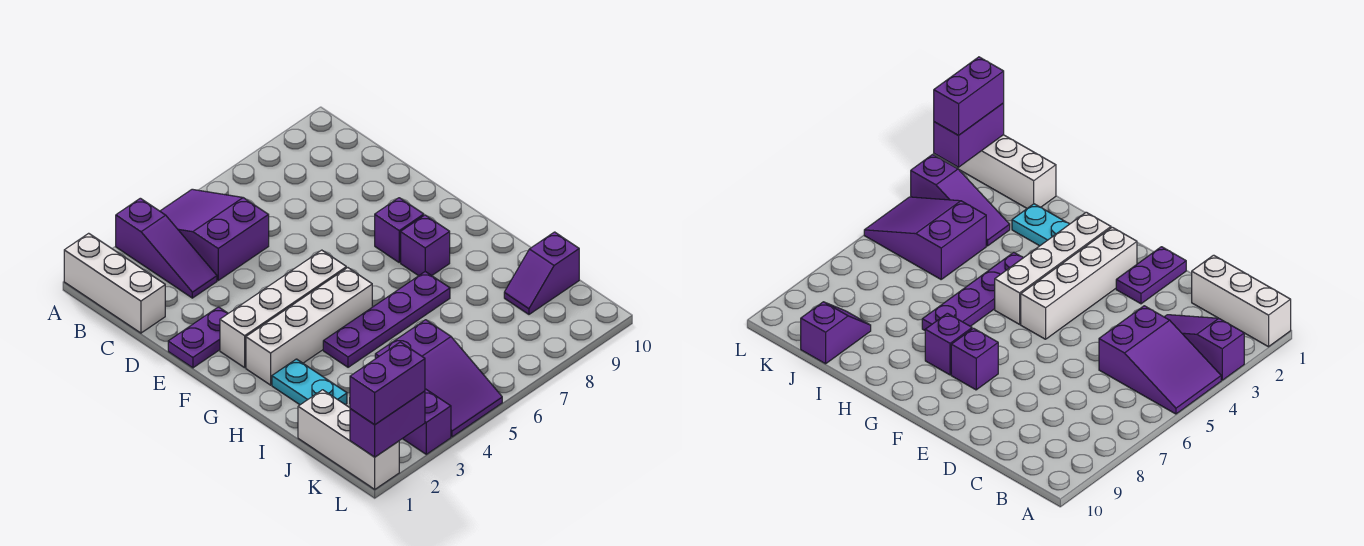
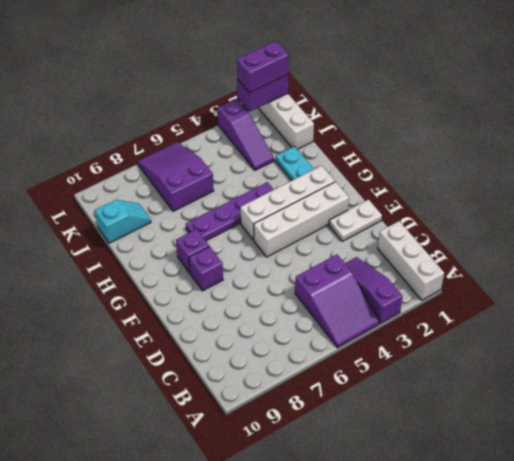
purple plate E1:E2 level 1 -> white plate E1:E2 level 1
purple slope J4:L5 level 1 top J -> purple slope J6:L7 level 1 top J
purple slope J9:J10 level 1 top 10 -> cyan slope J9:J10 level 1 top 10

